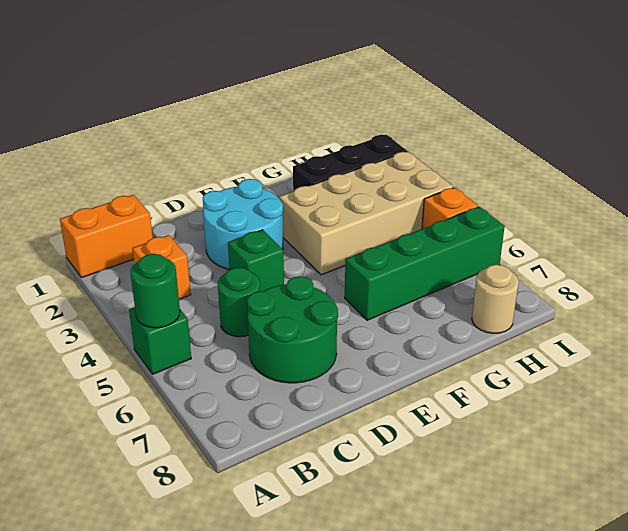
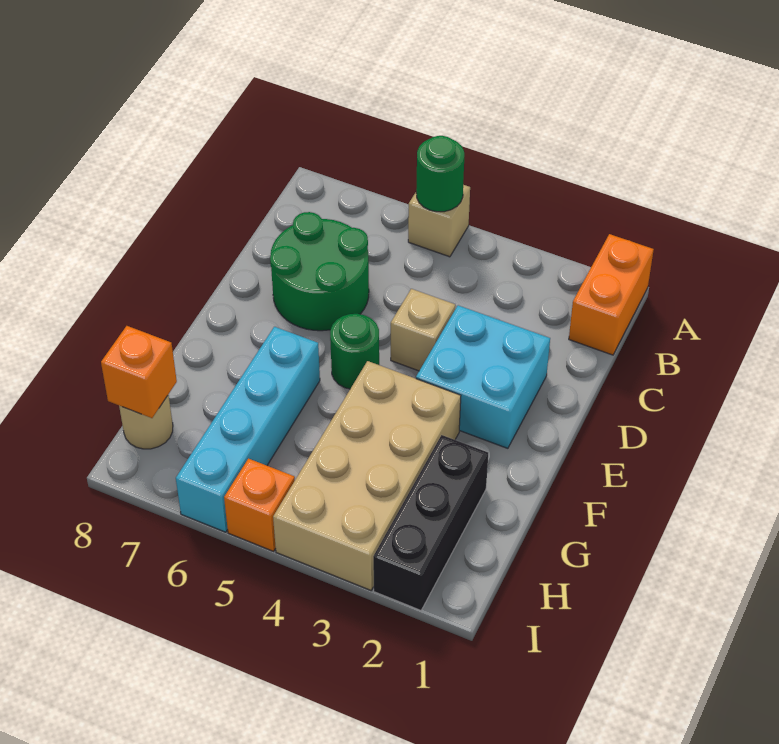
green brick A5 level 1 -> tan brick A5 level 1
orange brick B3 level 1 -> orange brick H8 level 2
green round brick C5 level 1 -> green round brick E5 level 1
cyan round brick D2:E3 level 1 -> cyan brick D2:E3 level 1
green brick D4 level 1 -> tan brick D4 level 1
green brick F6:I6 level 1 -> cyan brick F6:I6 level 1

